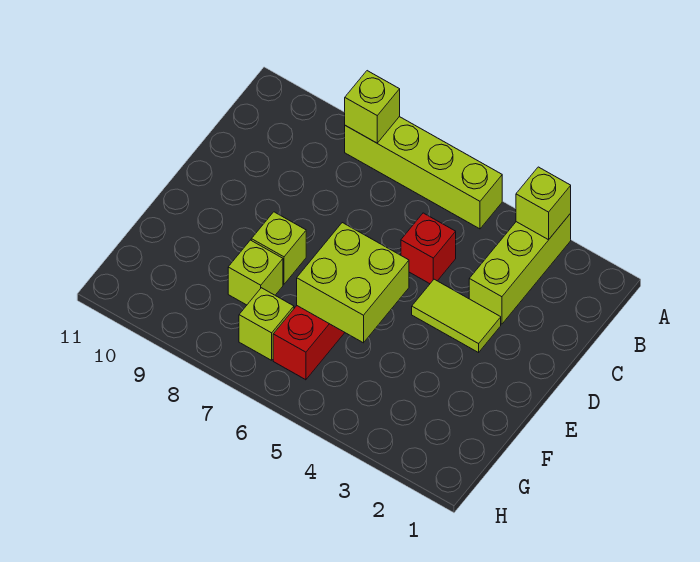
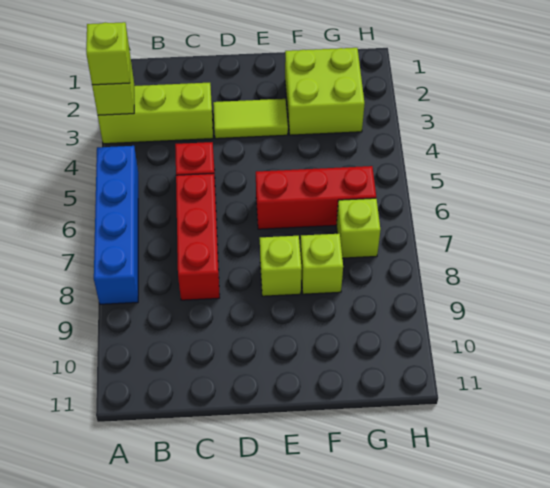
lime brick A5:A8 level 1 -> blue brick A5:A8 level 1
lime brick A8 level 2 -> lime brick A3 level 3
none -> red brick C6:C8 level 1
lime tile D3:D4 level 1 -> lime tile D3:E3 level 1
lime brick E5:F6 level 2 -> lime brick F2:G3 level 1

